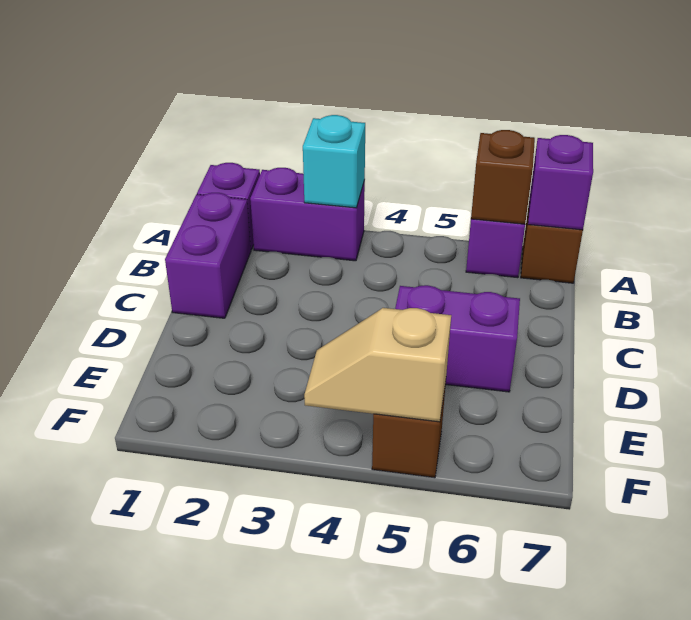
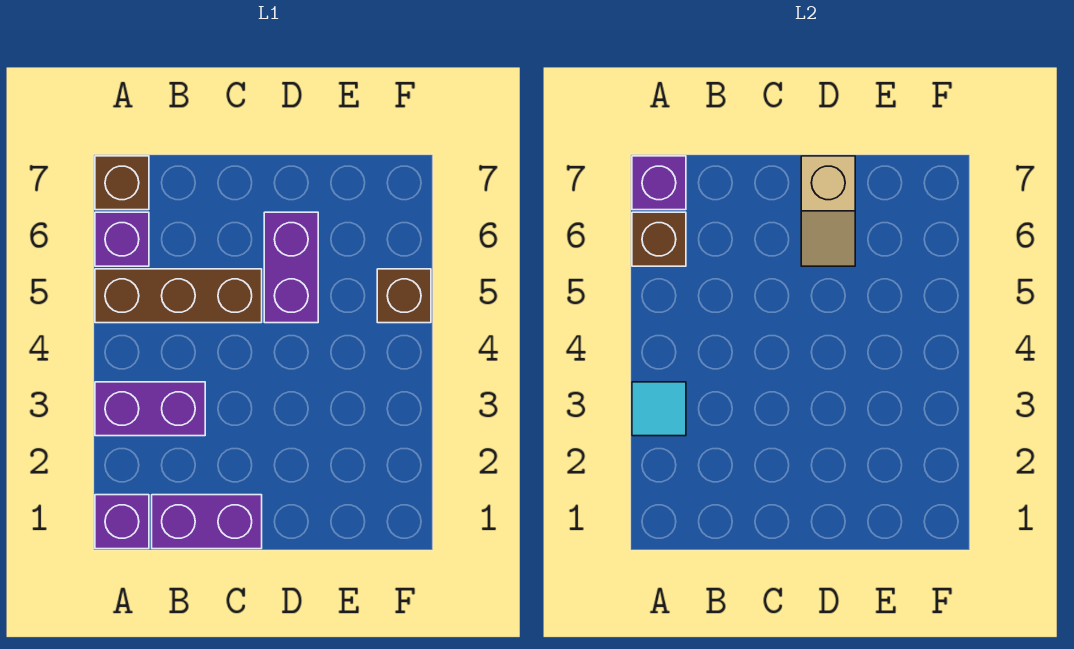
purple brick A2:A3 level 1 -> purple brick A3:B3 level 1
cyan brick A3 level 2 -> cyan tile A3 level 2
none -> brown brick A5:C5 level 1
tan slope F4:F5 level 2 top 5 -> tan slope D6:D7 level 2 top 7

